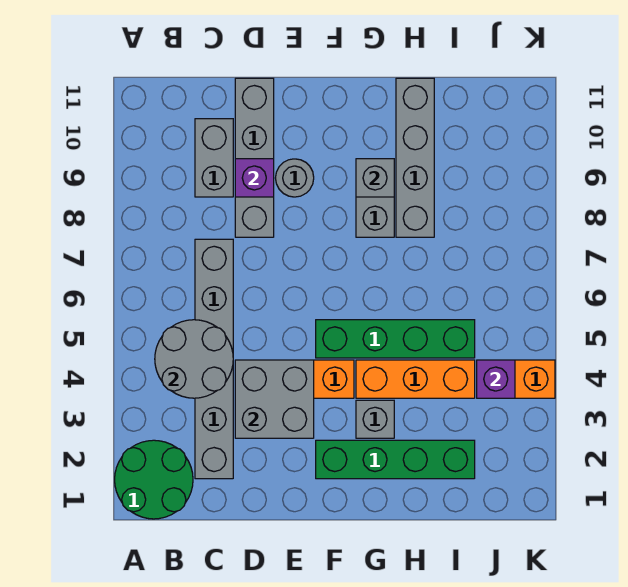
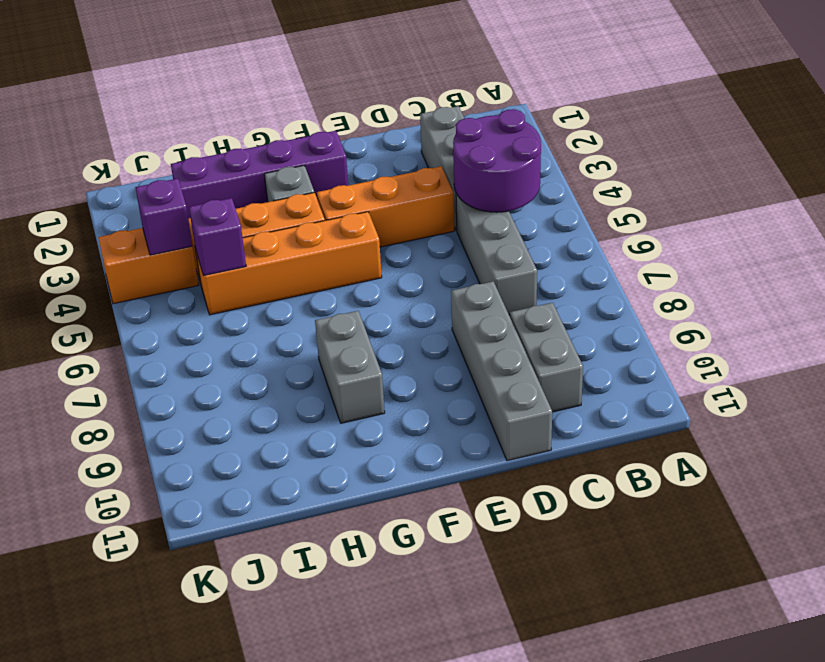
green round brick A1:B2 level 1 -> none
grey round brick B4:C5 level 2 -> purple round brick B4:C5 level 2
grey brick D3:E4 level 2 -> none
purple brick D9 level 2 -> purple brick I5 level 2
grey round brick E9 level 1 -> none
green brick F2:I2 level 1 -> purple brick F2:I2 level 1
green brick F5:I5 level 1 -> orange brick F5:I5 level 1
grey brick G9 level 2 -> none
grey brick H8:H11 level 1 -> none

